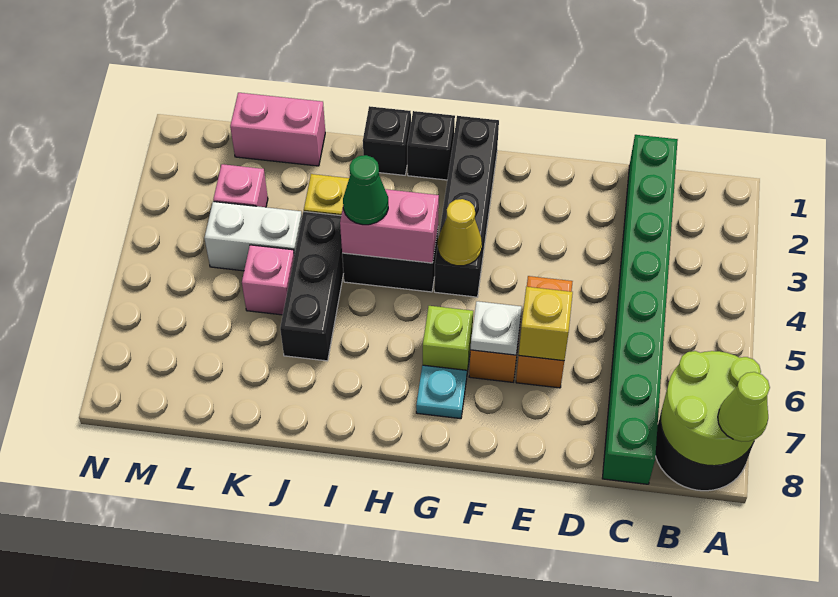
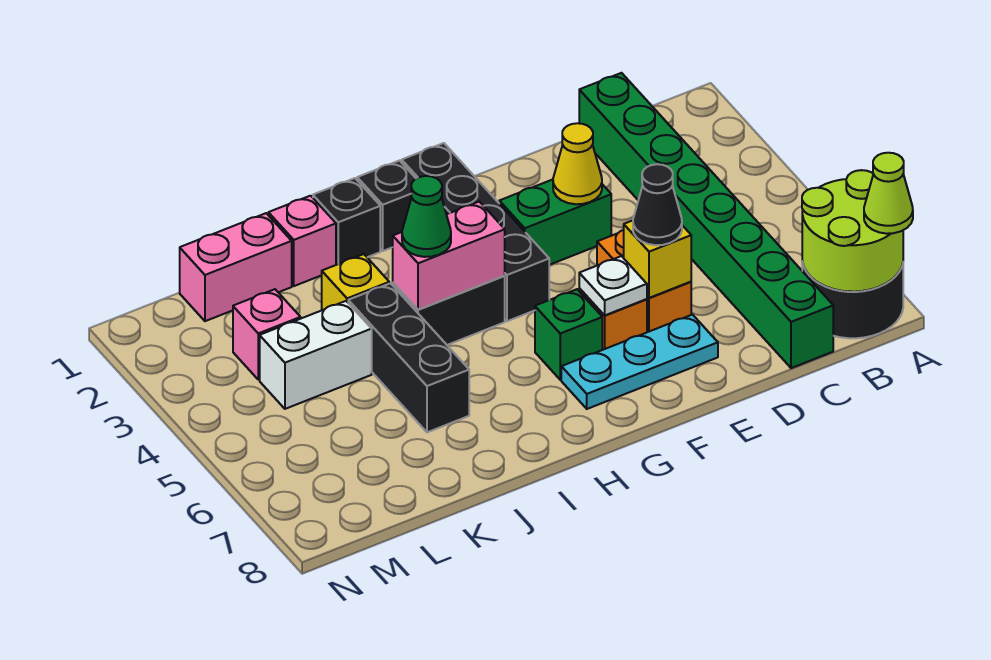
none -> green brick E3:F3 level 1
none -> black cone E6 level 3
yellow cone G4 level 2 -> yellow cone E3 level 2
lime brick G6 level 1 -> green brick G6 level 1
cyan plate G7 level 1 -> cyan plate E7:G7 level 1
pink brick K5 level 1 -> pink brick J1 level 1

